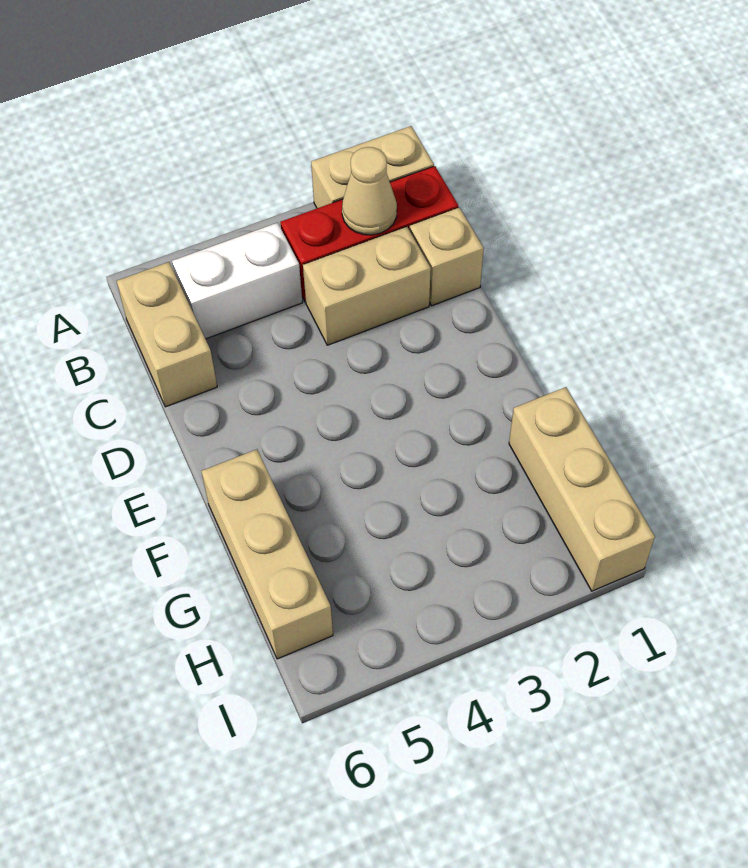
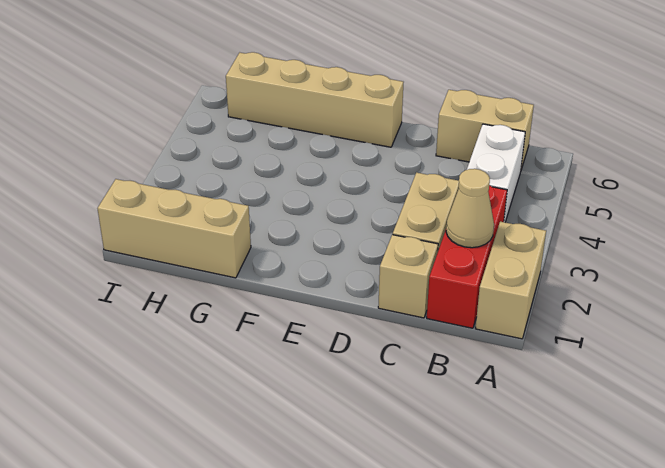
tan brick F6:H6 level 1 -> tan brick E6:H6 level 1

